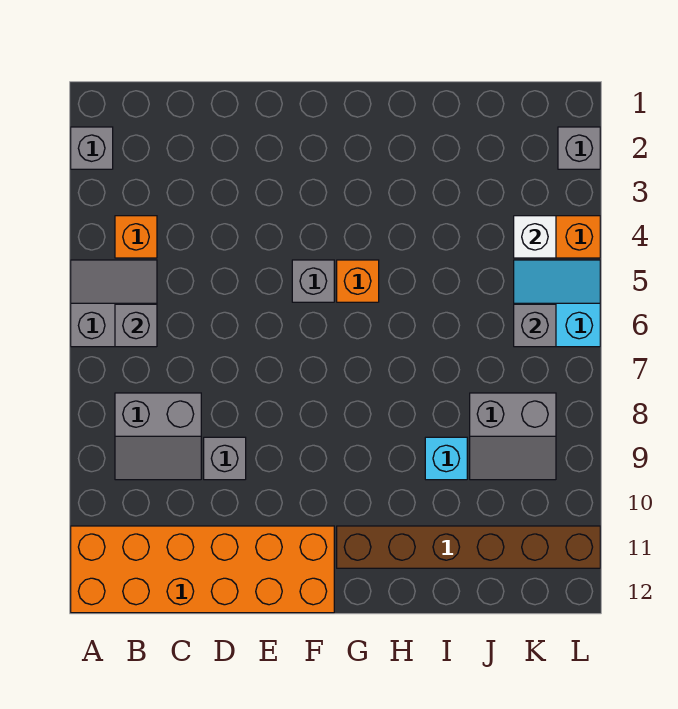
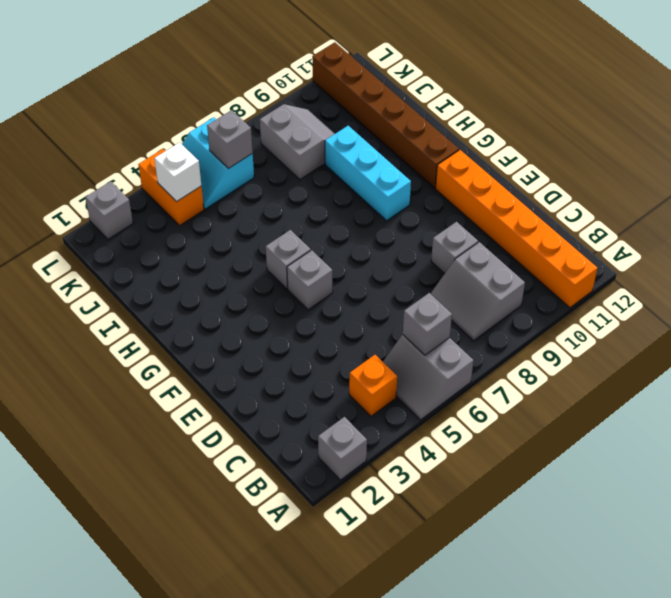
orange brick A11:F12 level 1 -> orange brick A11:F11 level 1
grey slope B8:C9 level 1 top 8 -> grey slope B8:C9 level 1 top 9
orange brick G5 level 1 -> grey brick G5 level 1
cyan brick I9 level 1 -> cyan brick G9:I9 level 1

